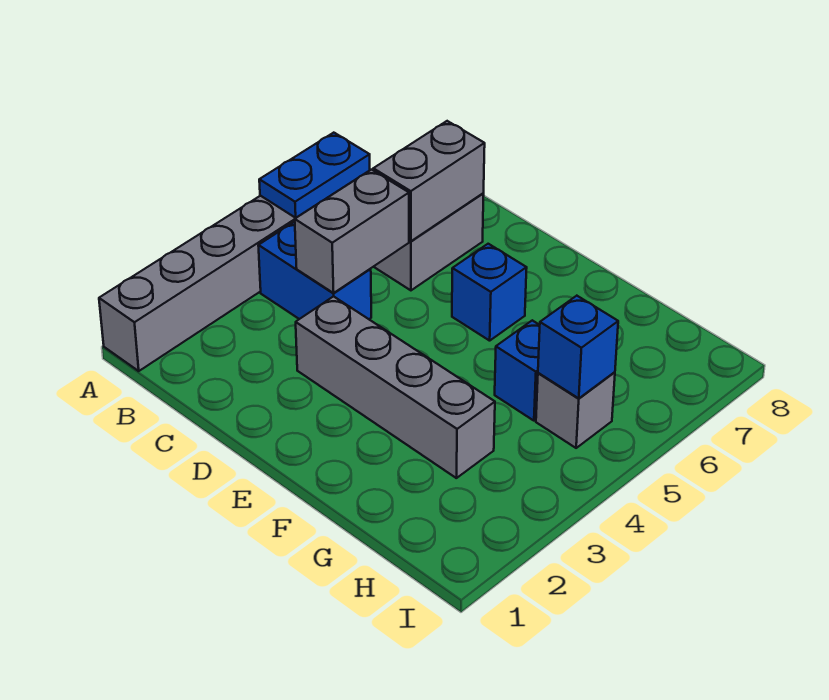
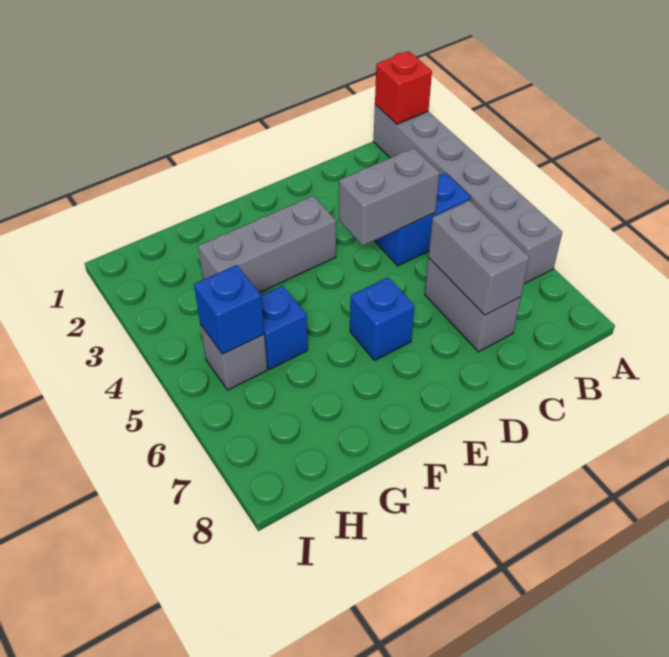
none -> red brick A1 level 2
blue plate A5:A6 level 2 -> none
grey brick C4:C5 level 2 -> grey brick C4:D4 level 2
grey brick D3:G3 level 1 -> grey brick E3:G3 level 1

